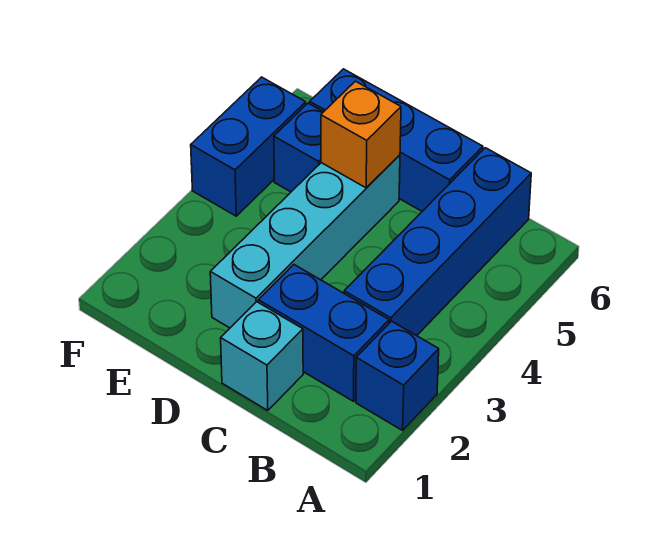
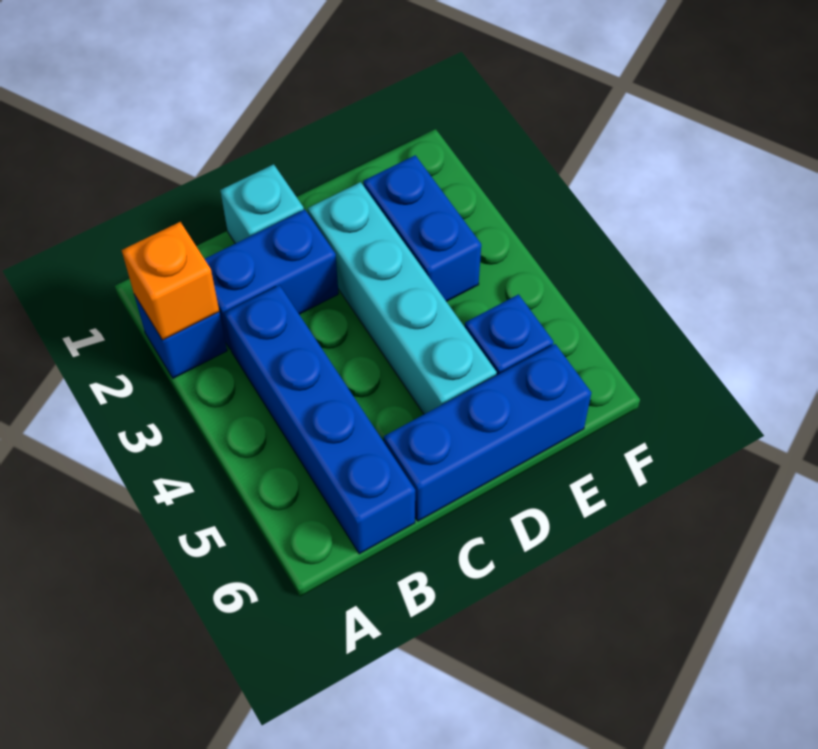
orange brick D5 level 2 -> orange brick A2 level 2
blue brick F4:F5 level 1 -> blue brick E2:E3 level 1

